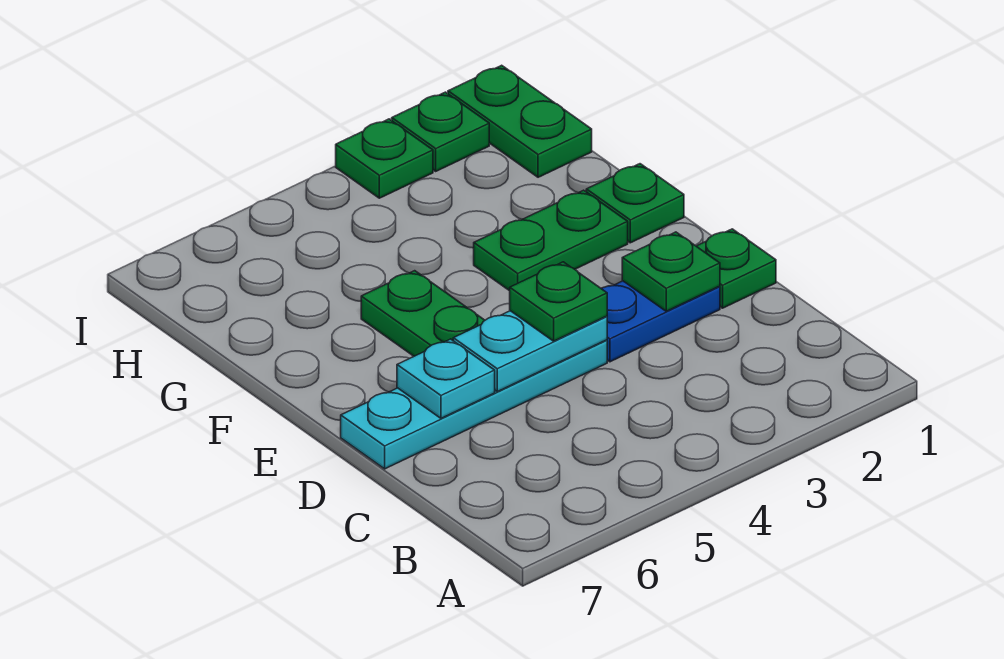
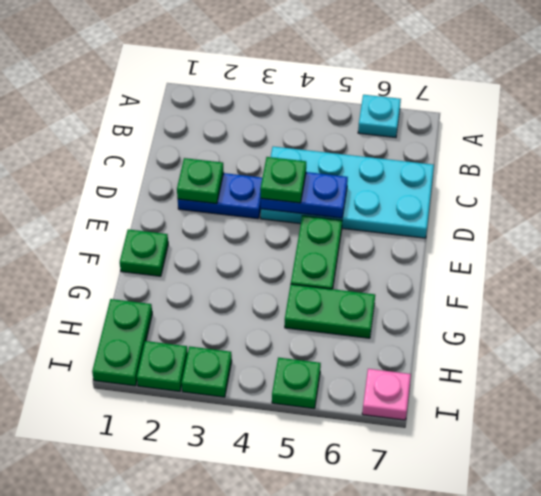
green plate D1 level 1 -> green plate I5 level 1
cyan plate D4:D7 level 1 -> cyan plate C4:D7 level 1
cyan plate D4:D5 level 2 -> blue plate D4:D5 level 2
cyan plate D6 level 2 -> cyan plate A6 level 1
green plate F2:F3 level 1 -> green plate G5:G6 level 1
none -> pink plate I7 level 1

